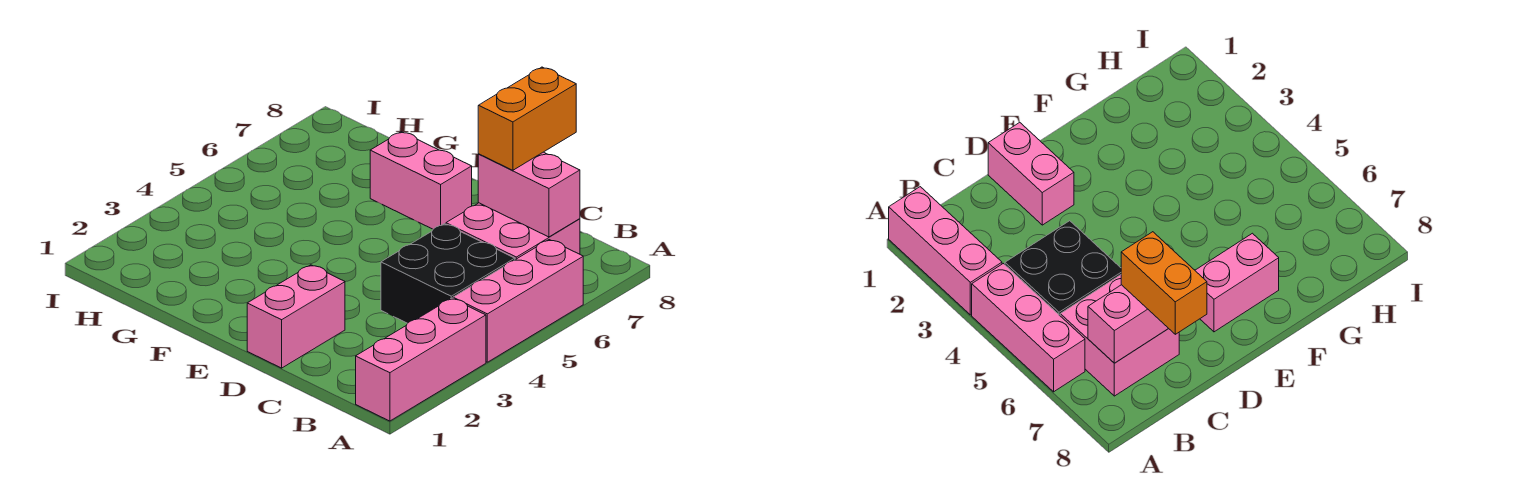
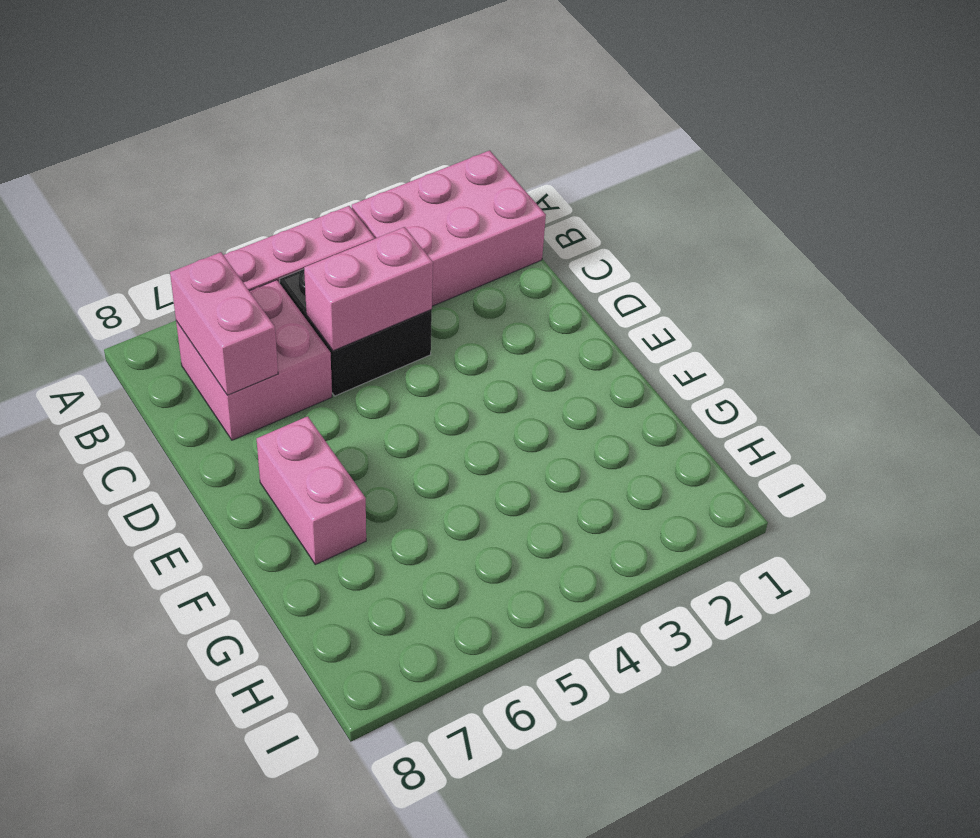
pink brick A1:A3 level 1 -> pink brick A1:B3 level 1
orange brick C7:C8 level 3 -> none
pink brick D1:D2 level 1 -> pink brick C4:C5 level 2

